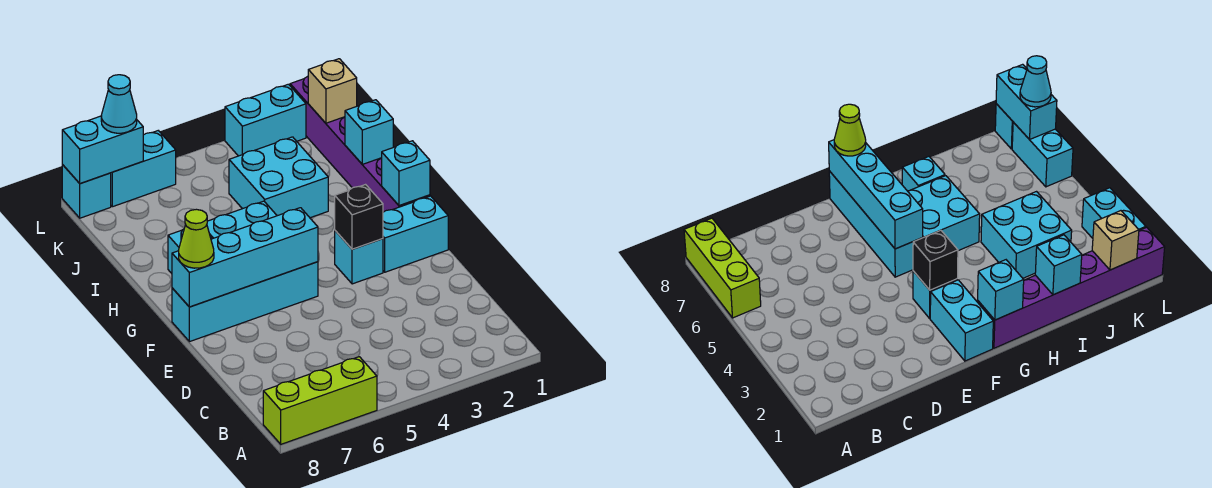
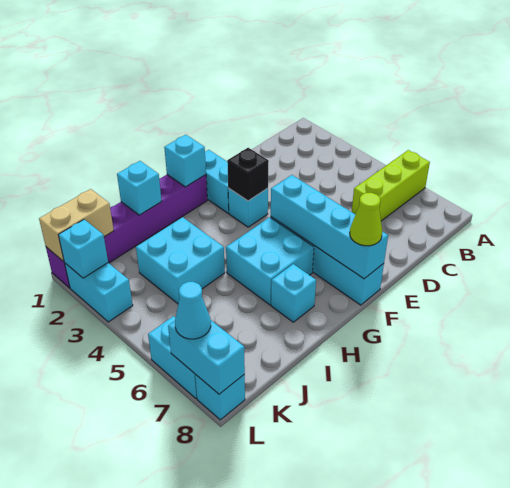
lime brick A6:A8 level 1 -> lime brick A6:C6 level 1
tan brick K1 level 2 -> tan brick K1:L1 level 2
none -> cyan brick L2 level 2

